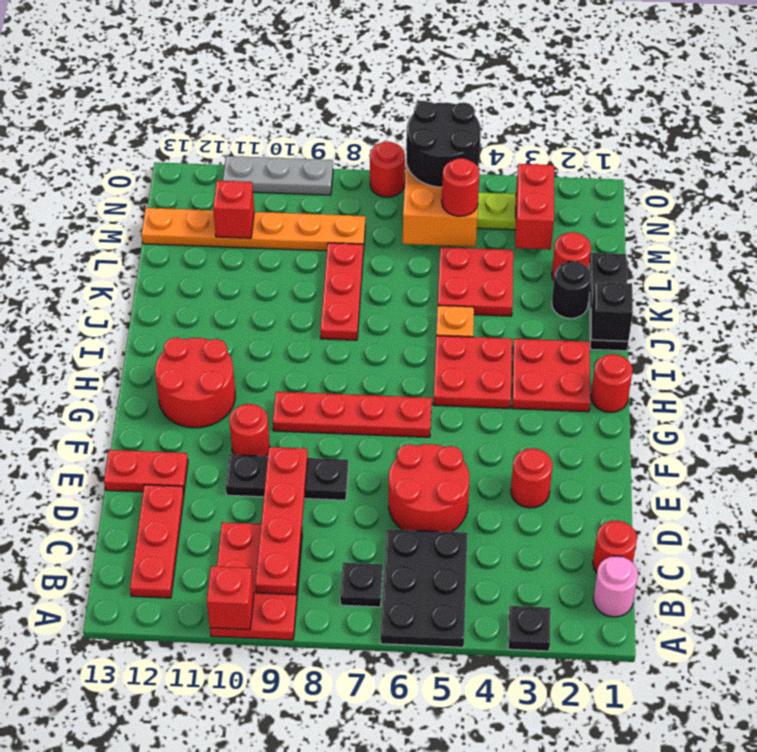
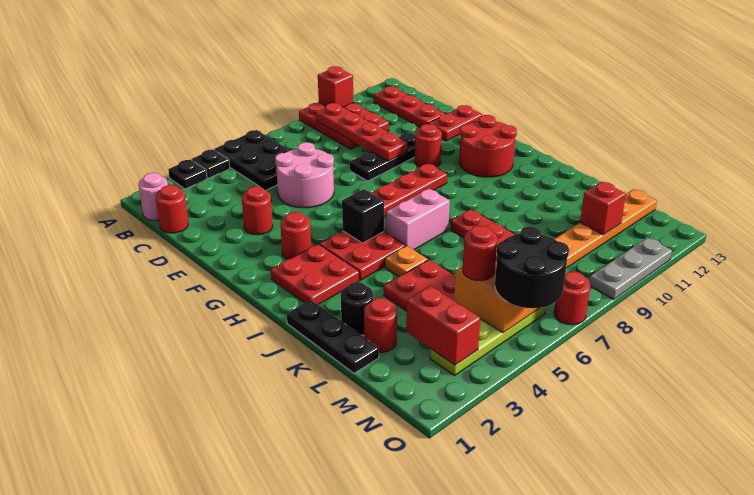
black plate B7 level 1 -> black plate A4 level 1
red round brick D5:E6 level 1 -> pink round brick D5:E6 level 1
red round brick H1 level 1 -> red round brick G3 level 1
none -> pink brick I6:I7 level 1
black brick J1 level 2 -> black brick H5 level 2

